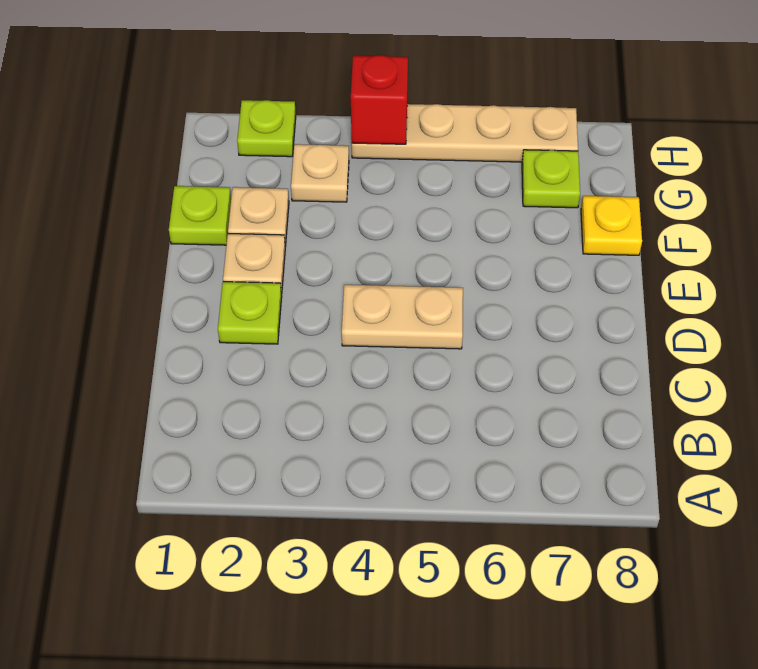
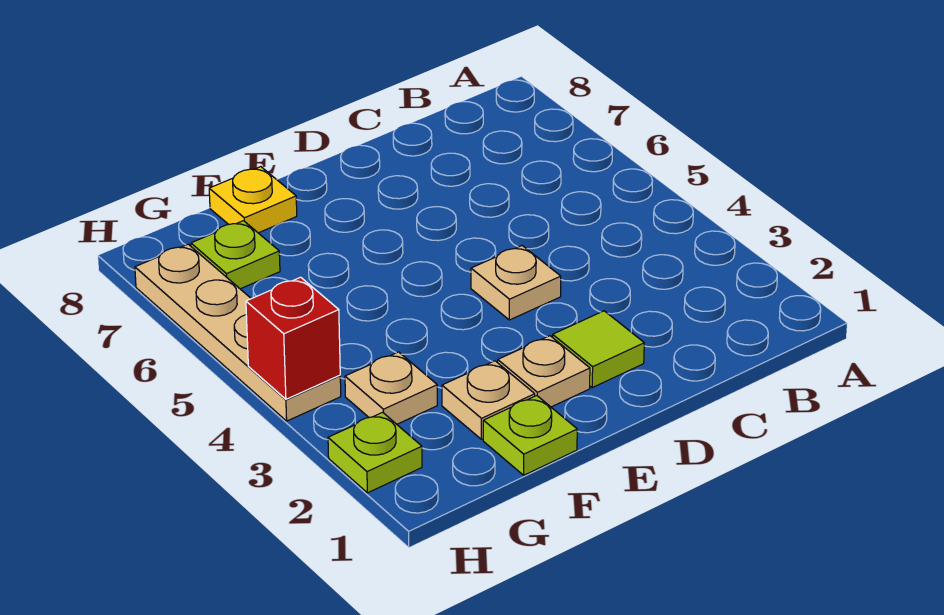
lime plate D2 level 1 -> lime tile D2 level 1
tan plate D4:D5 level 1 -> tan plate D4 level 1

